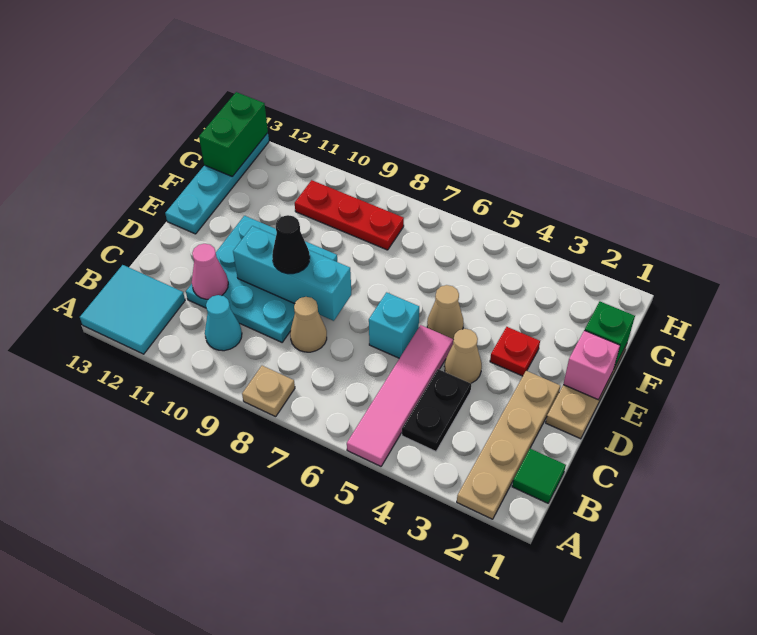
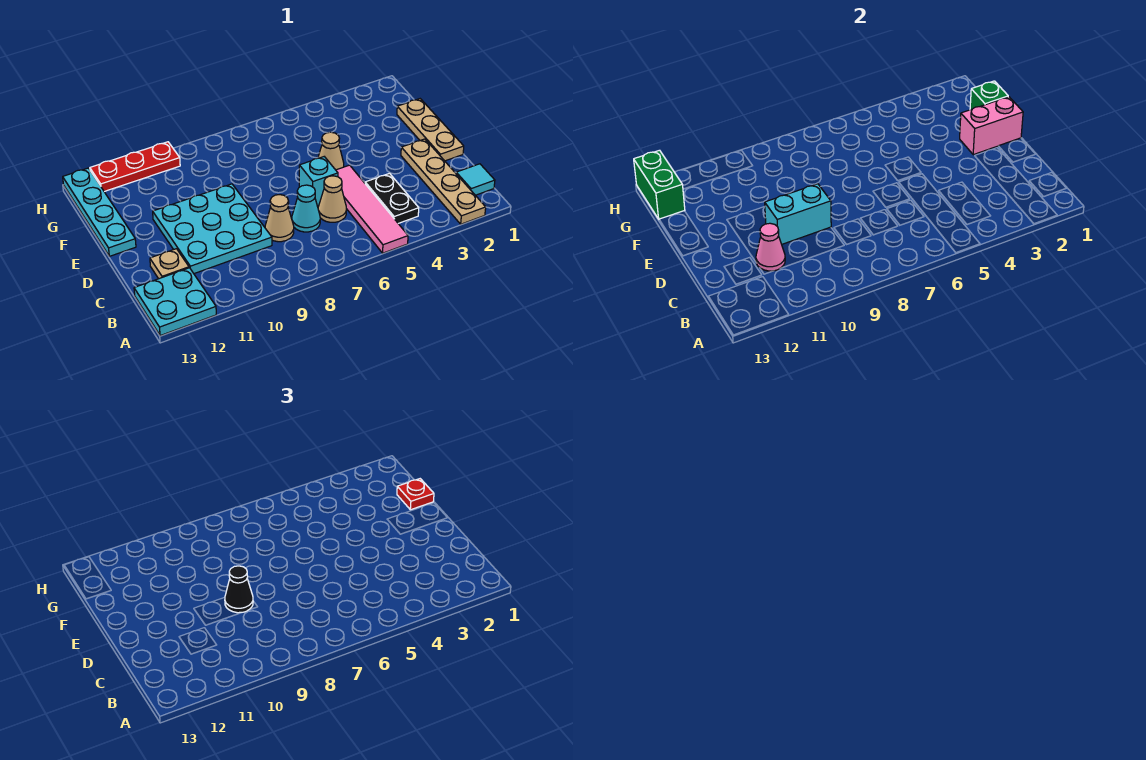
tan plate A8 level 1 -> tan plate C12 level 1
cyan tile A12:B13 level 1 -> cyan plate A12:B13 level 1
green tile B1 level 1 -> cyan tile B1 level 1
cyan cone B10 level 1 -> cyan cone C7 level 1
tan cone D4 level 1 -> tan cone C6 level 1
cyan brick D8:D10 level 2 -> cyan brick D9:D10 level 2
pink brick E1 level 2 -> pink brick E1:E2 level 2
red plate E3 level 1 -> red plate F1 level 3
red plate G8:G10 level 1 -> red plate H10:H12 level 1

